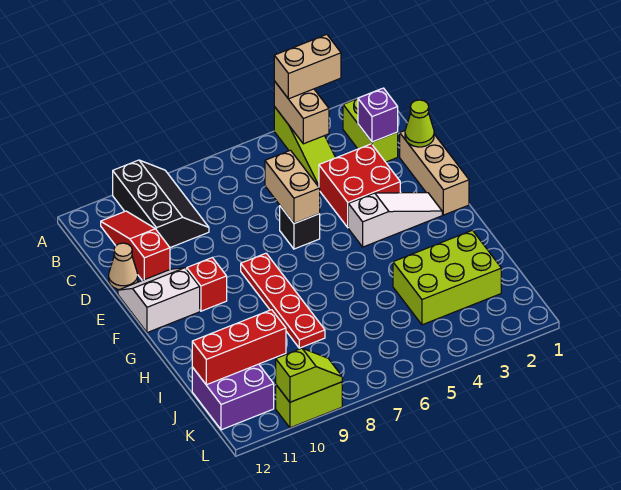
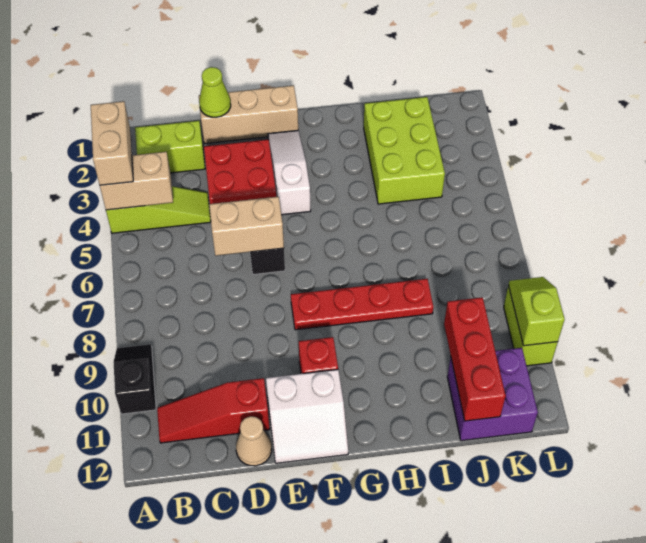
black slope A9:C10 level 1 top 10 -> black slope A9:A10 level 1 top 10
purple brick C2 level 2 -> none
white slope E11:F12 level 1 top F -> white slope E11:F12 level 1 top 11

